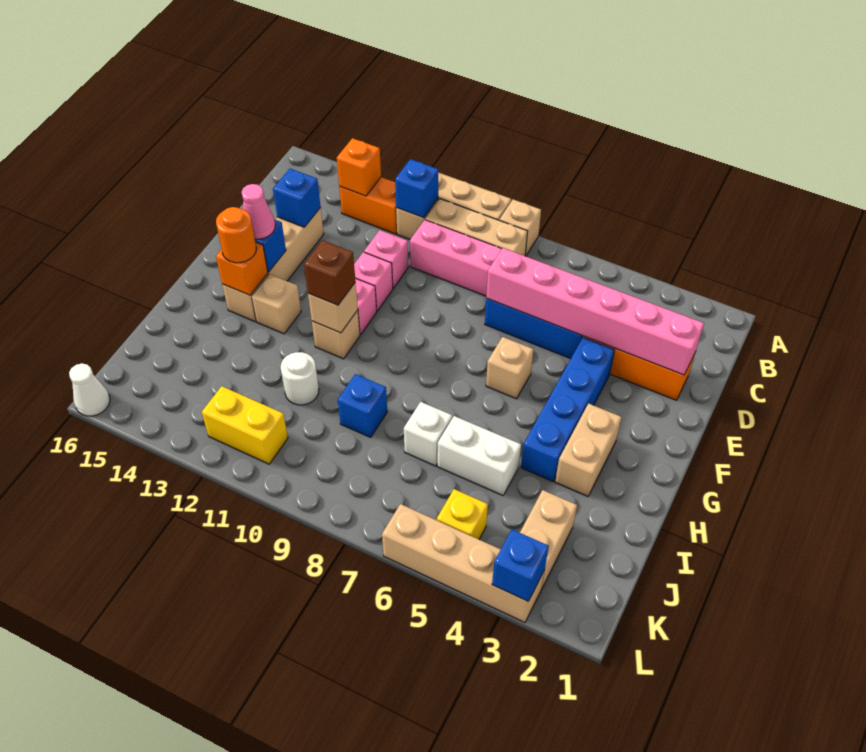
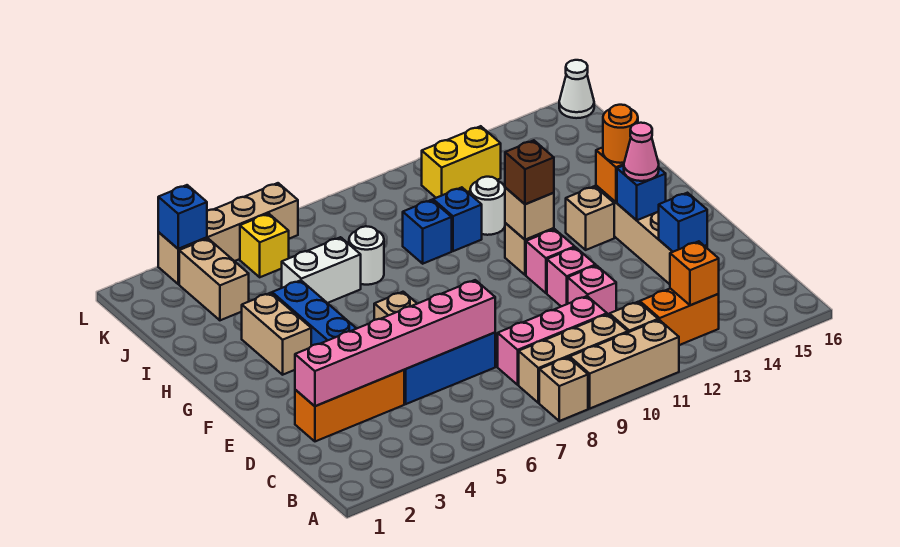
blue brick B11 level 2 -> blue brick I10 level 1
white brick I7 level 1 -> white round brick I7 level 1

